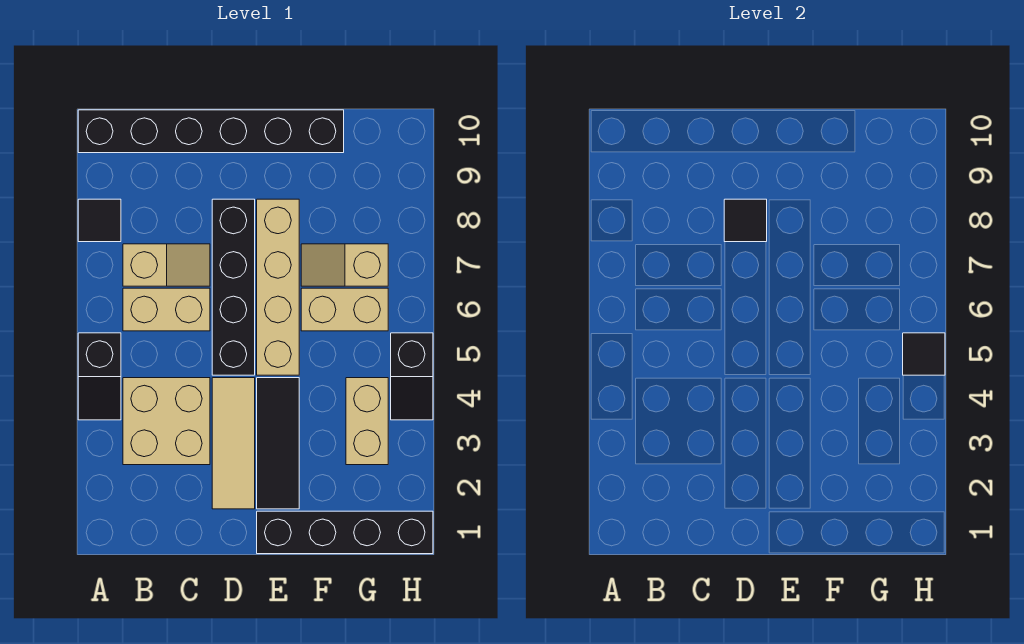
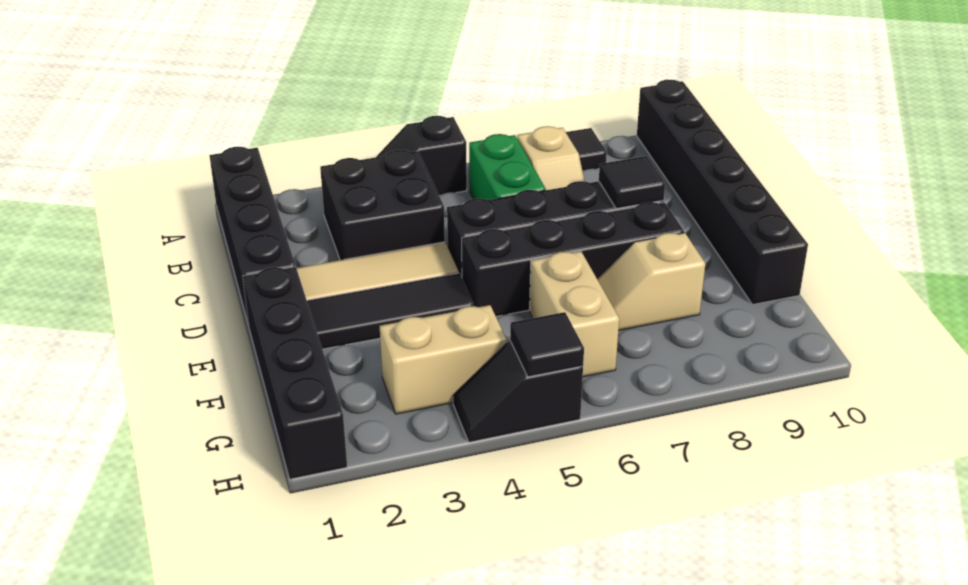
none -> black brick A1:D1 level 1
tan brick B3:C4 level 1 -> black brick B3:C4 level 1
tan brick B6:C6 level 1 -> green brick B6:C6 level 1
tan brick E5:E8 level 1 -> black brick E5:E8 level 1
tan slope F7:G7 level 1 top G -> tan slope F7:F8 level 1 top 8

